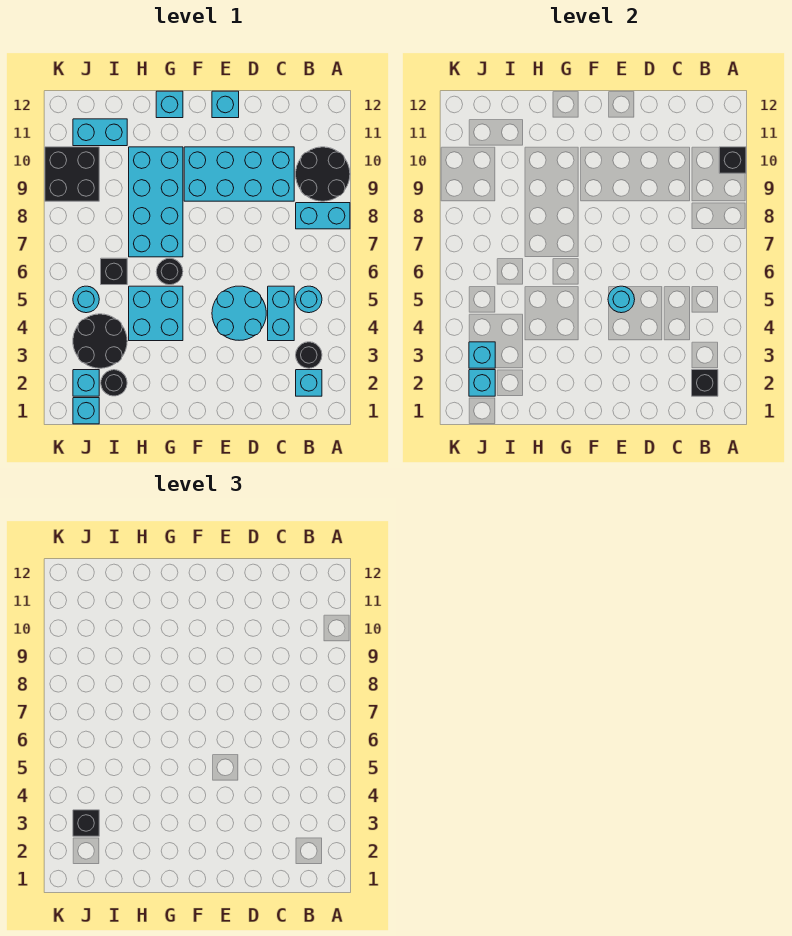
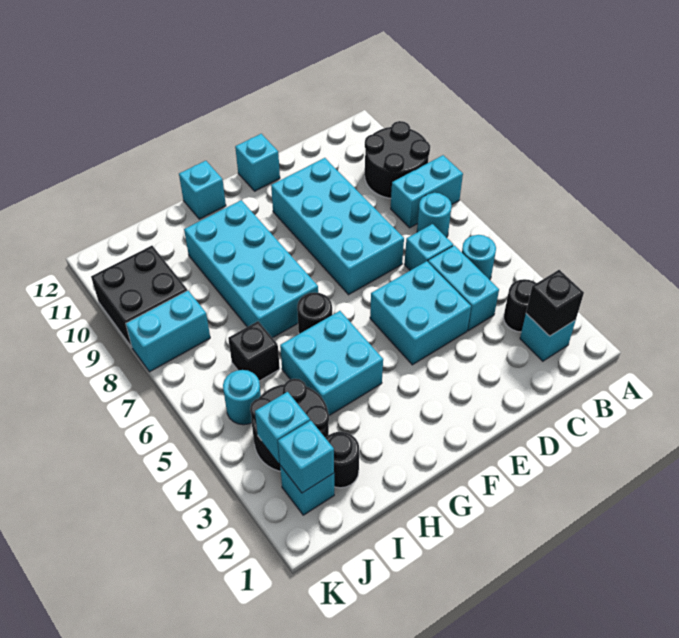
black brick A10 level 2 -> none
cyan brick C9:F10 level 1 -> cyan brick D7:E10 level 1
cyan round brick D4:E5 level 1 -> cyan brick D4:E5 level 1
cyan round brick E5 level 2 -> cyan round brick B7 level 1
cyan brick I11:J11 level 1 -> cyan brick J8:K8 level 1
cyan brick J1 level 1 -> cyan brick C6 level 1
black brick J3 level 3 -> none

